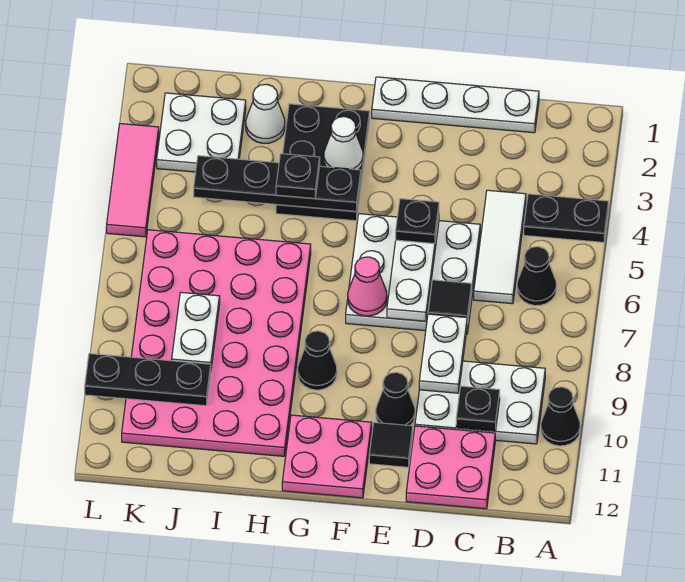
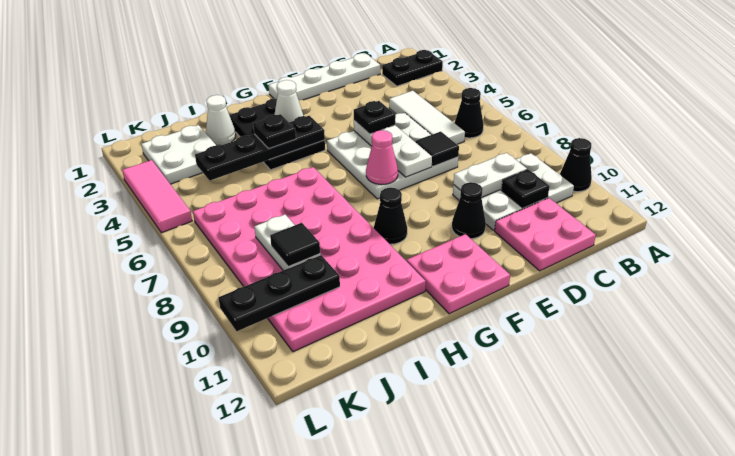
black plate A4:B4 level 1 -> black plate A2:B2 level 1
white plate D8:D9 level 2 -> white plate C9:D9 level 2
black tile E11 level 1 -> black tile J9 level 3

